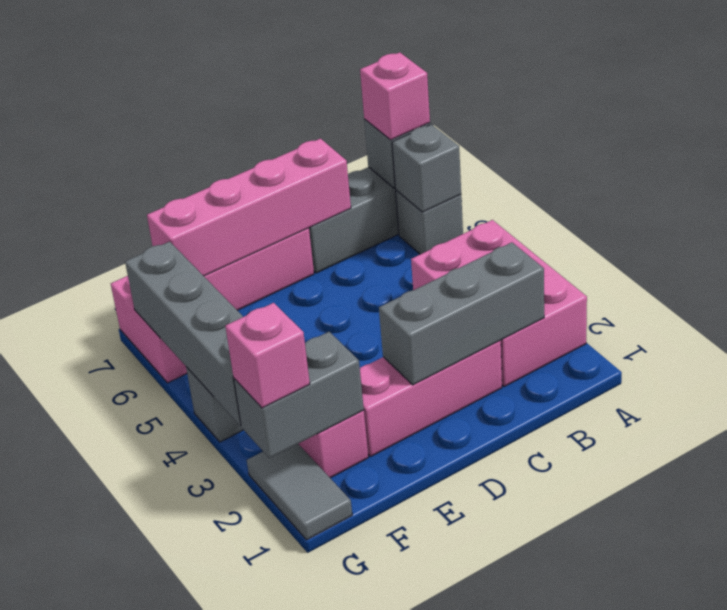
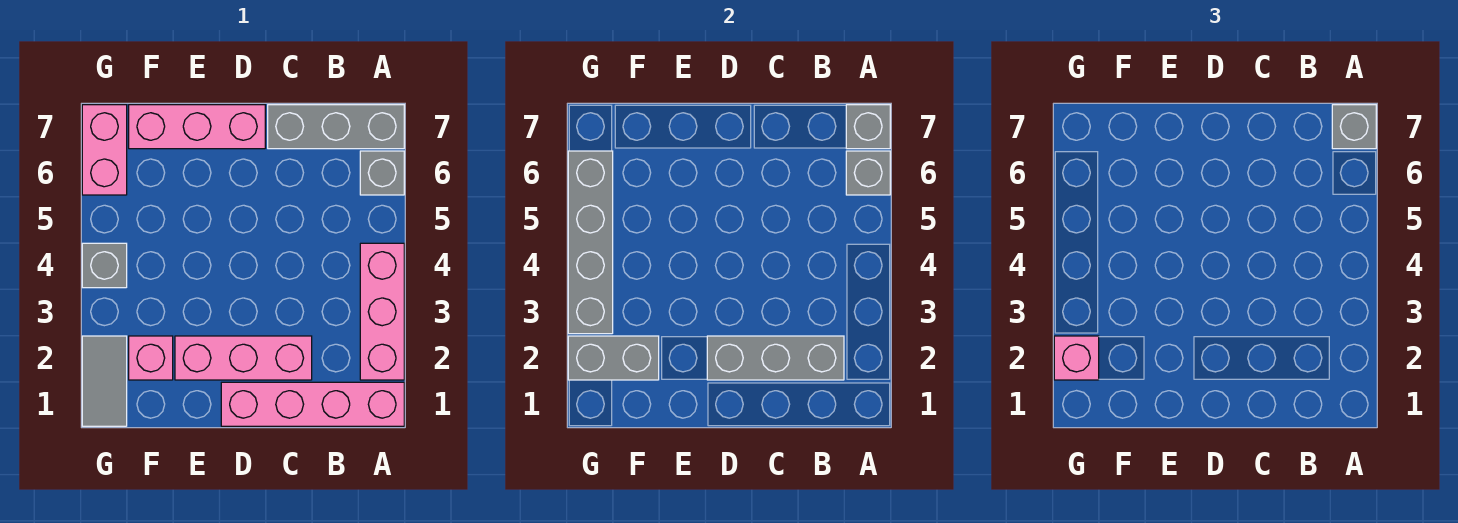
pink brick A2:B4 level 1 -> pink brick A2:A4 level 1
pink brick A7 level 3 -> grey brick A7 level 3
pink brick C7:F7 level 2 -> pink brick A1:D1 level 1

